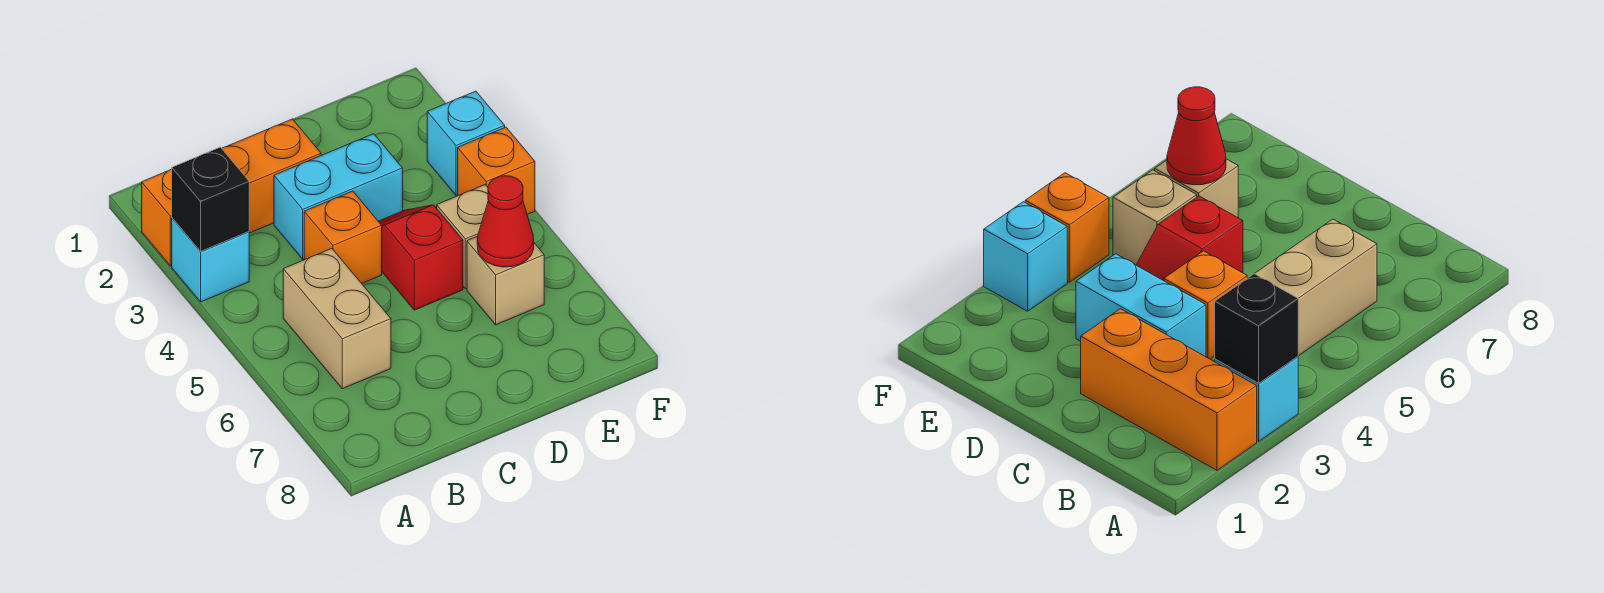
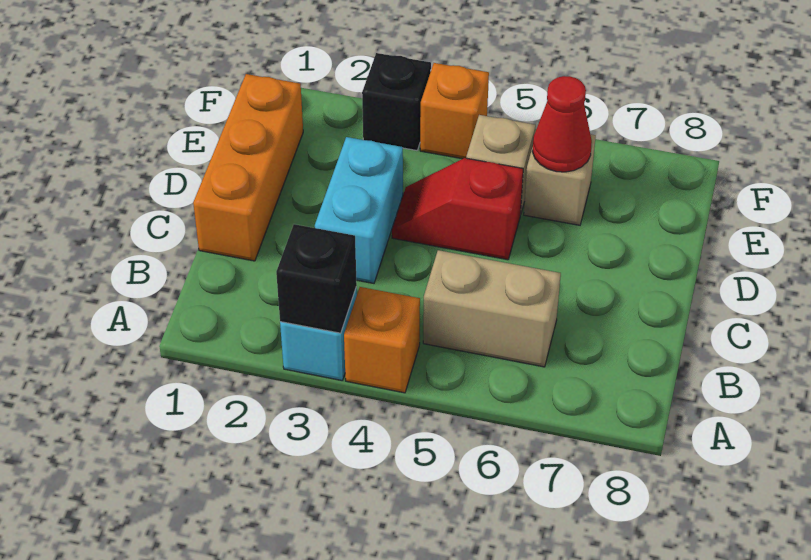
orange brick A2:C2 level 1 -> orange brick C1:E1 level 1
orange brick C4 level 1 -> orange brick A4 level 1
cyan brick F3 level 1 -> black brick F3 level 1

